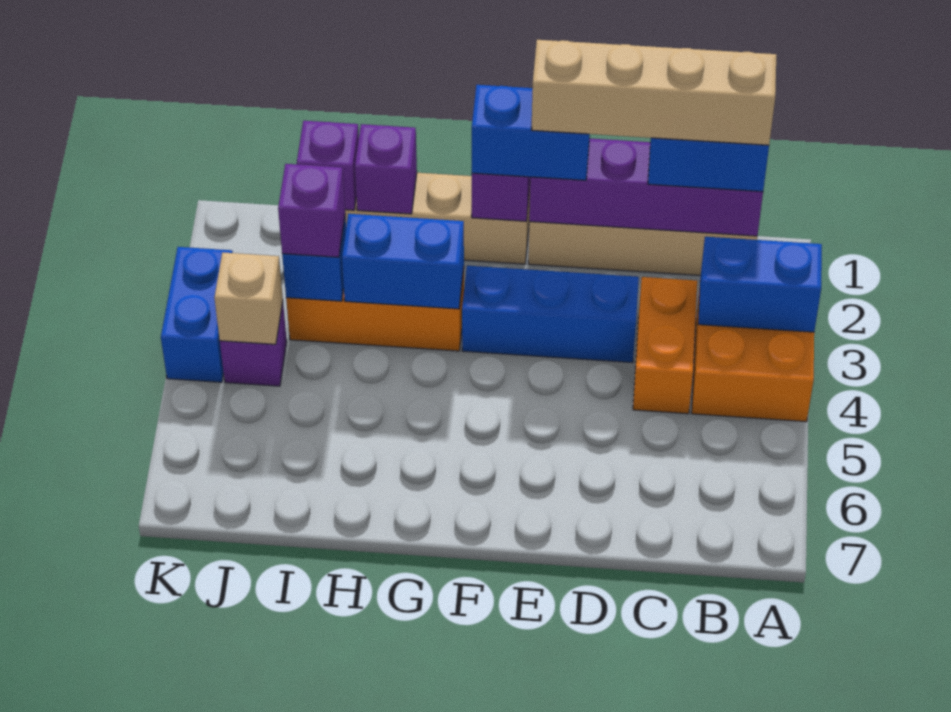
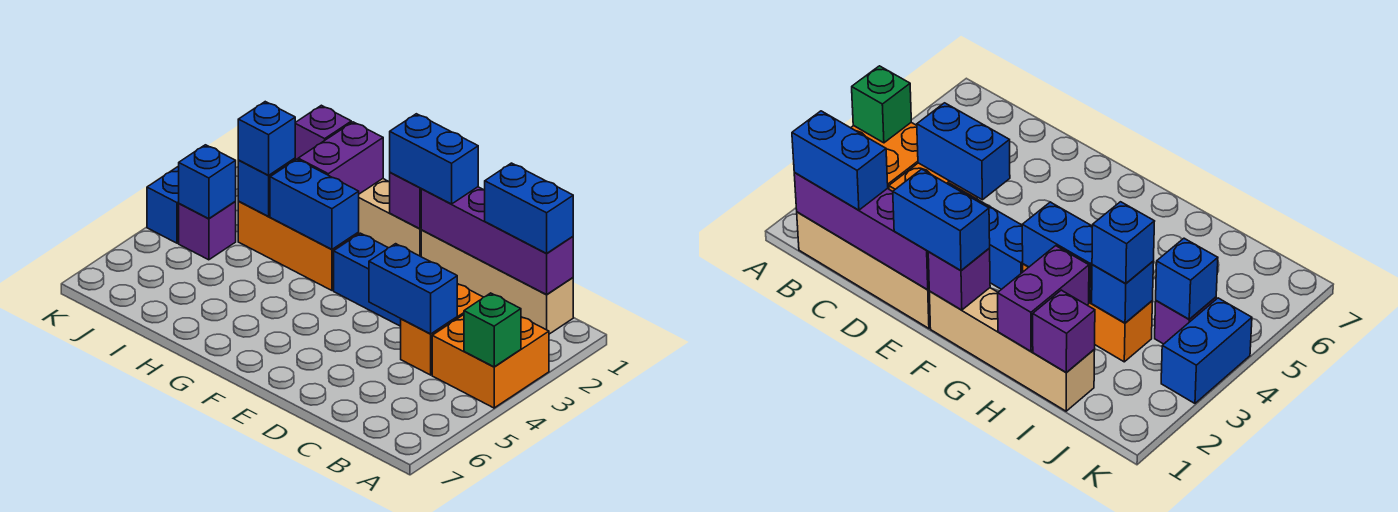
blue brick A3:B3 level 2 -> blue brick C4:D4 level 2
none -> green brick A4 level 2
tan brick B1:E1 level 4 -> none
purple brick H1 level 2 -> purple brick H1:H2 level 2
purple brick I3 level 3 -> blue brick I3 level 3
tan brick J4 level 2 -> blue brick J4 level 2

